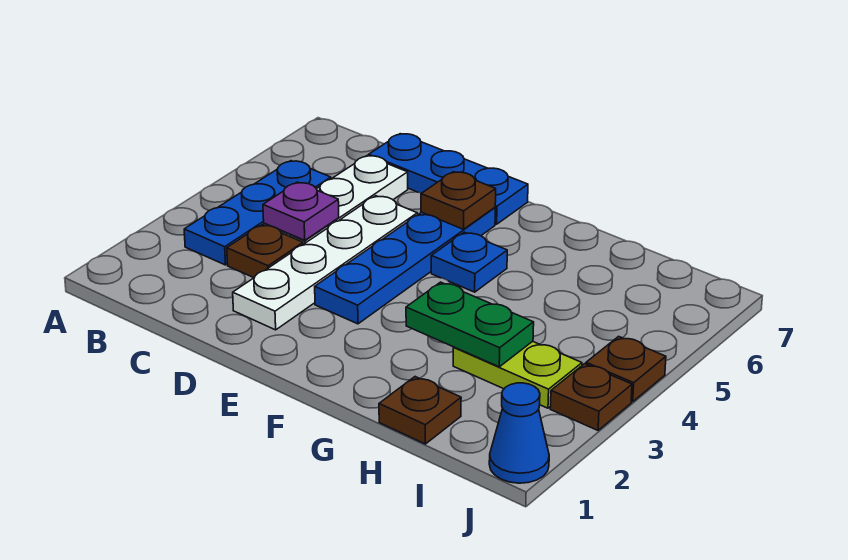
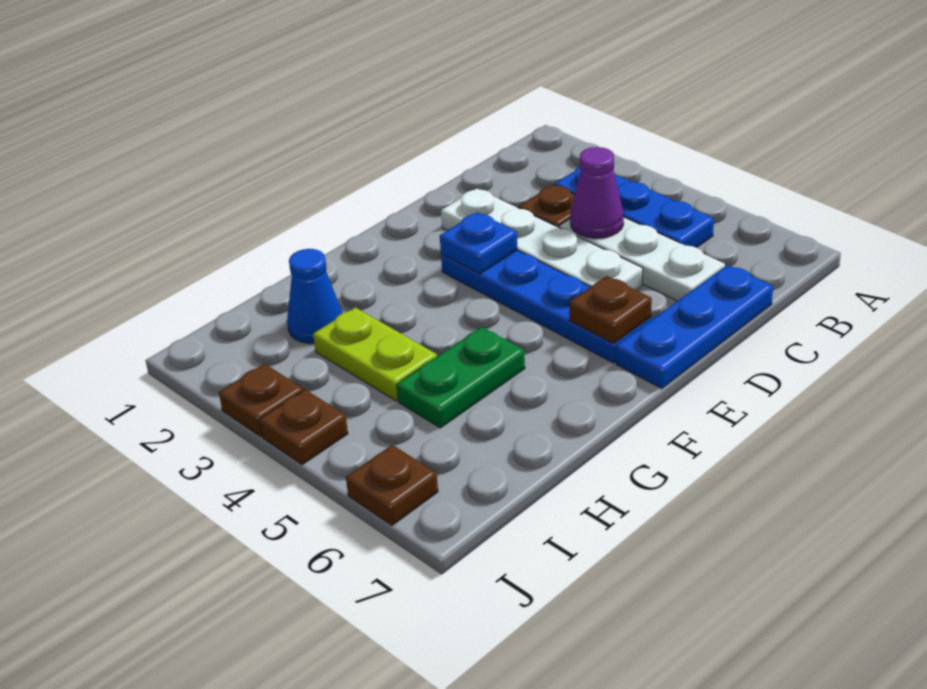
purple plate C4 level 2 -> purple cone C4 level 2
blue plate F5 level 1 -> blue plate E3 level 2
green plate G3:H3 level 2 -> green plate G5:H5 level 1
brown plate H1 level 1 -> brown plate J6 level 1
lime plate H3:I3 level 1 -> lime plate H3:H4 level 1
blue cone J1 level 1 -> blue cone H2 level 1

